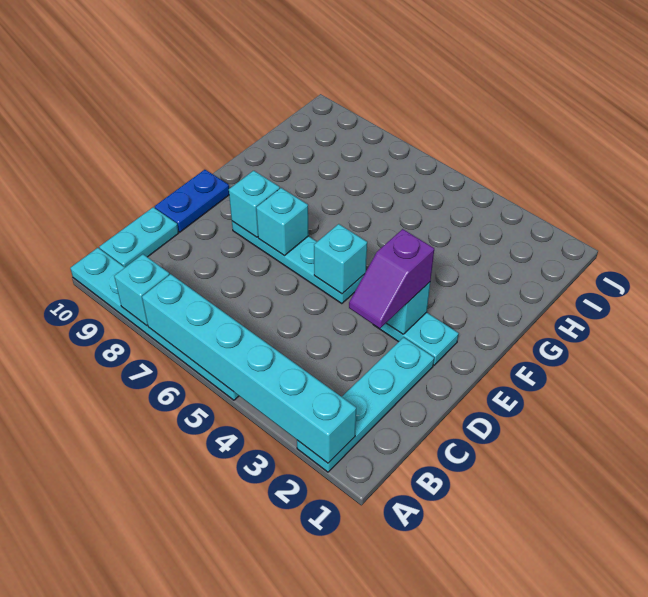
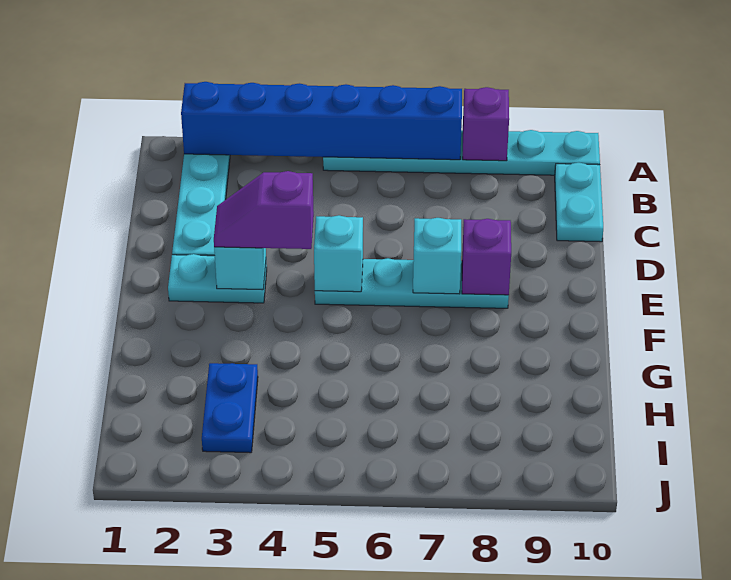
cyan brick A2:A7 level 2 -> blue brick A2:A7 level 2
cyan brick A8 level 2 -> purple brick A8 level 2
purple slope D3:E3 level 3 top E -> purple slope E3:E4 level 3 top 4
blue plate D10:E10 level 1 -> blue plate H3:I3 level 1
cyan brick E8 level 2 -> purple brick E8 level 2

